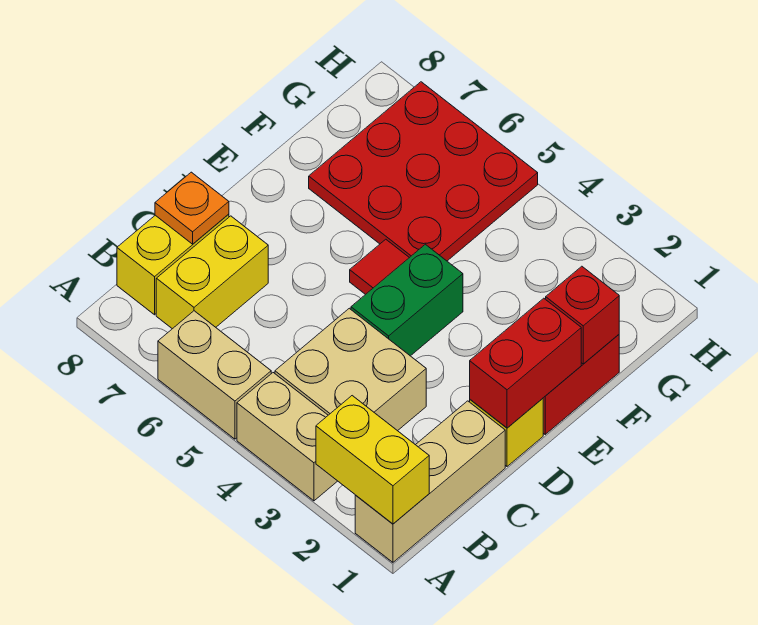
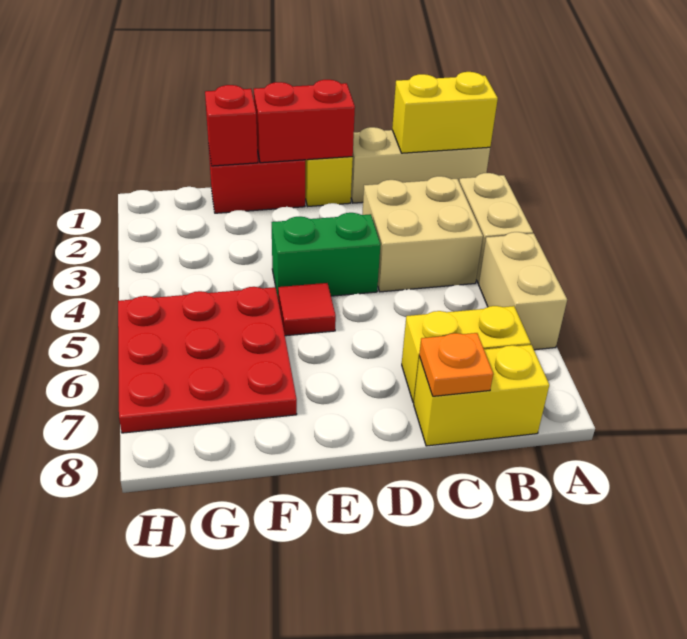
yellow brick A1:A2 level 2 -> yellow brick A1:B1 level 2

